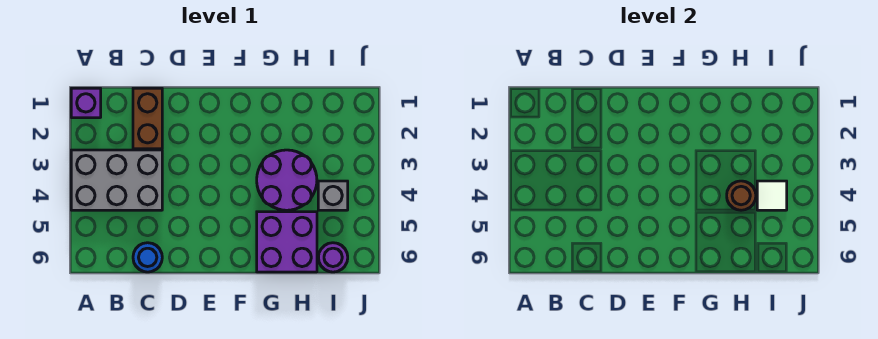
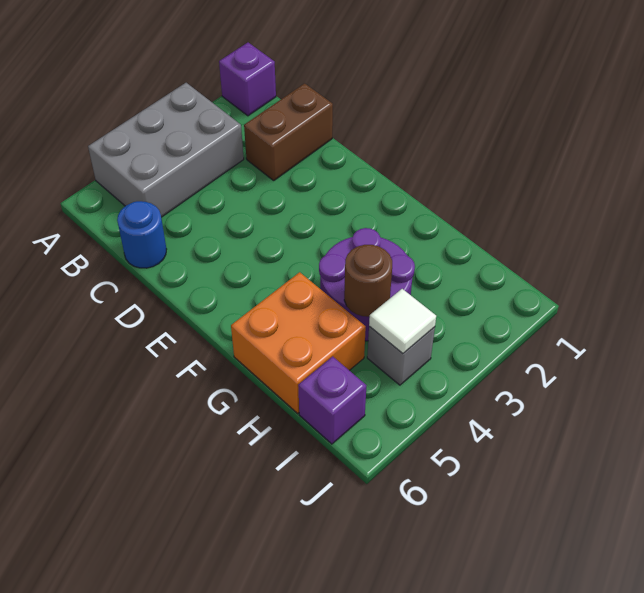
grey brick A3:C4 level 1 -> grey brick A3:B5 level 1
purple brick G5:H6 level 1 -> orange brick G5:H6 level 1
purple round brick I6 level 1 -> purple brick I6 level 1

